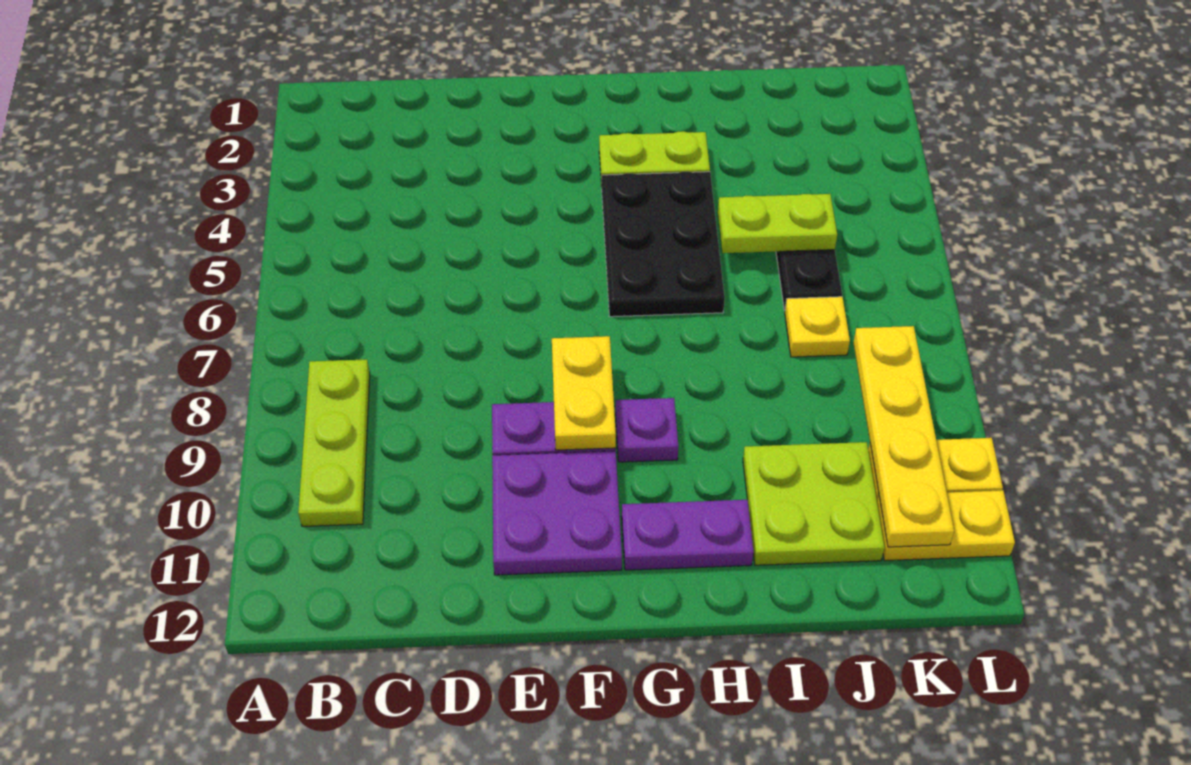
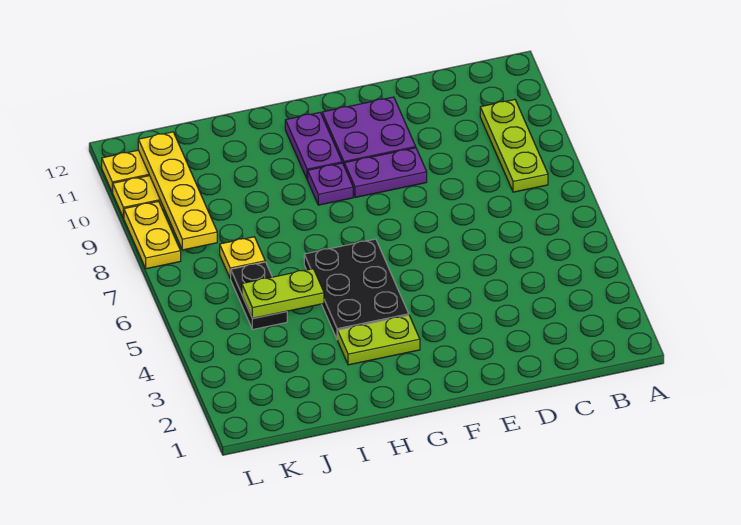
yellow plate F8:F9 level 2 -> yellow plate L8:L9 level 1
purple plate G11:H11 level 1 -> purple plate G10:G11 level 1
lime plate I10:J11 level 1 -> none

